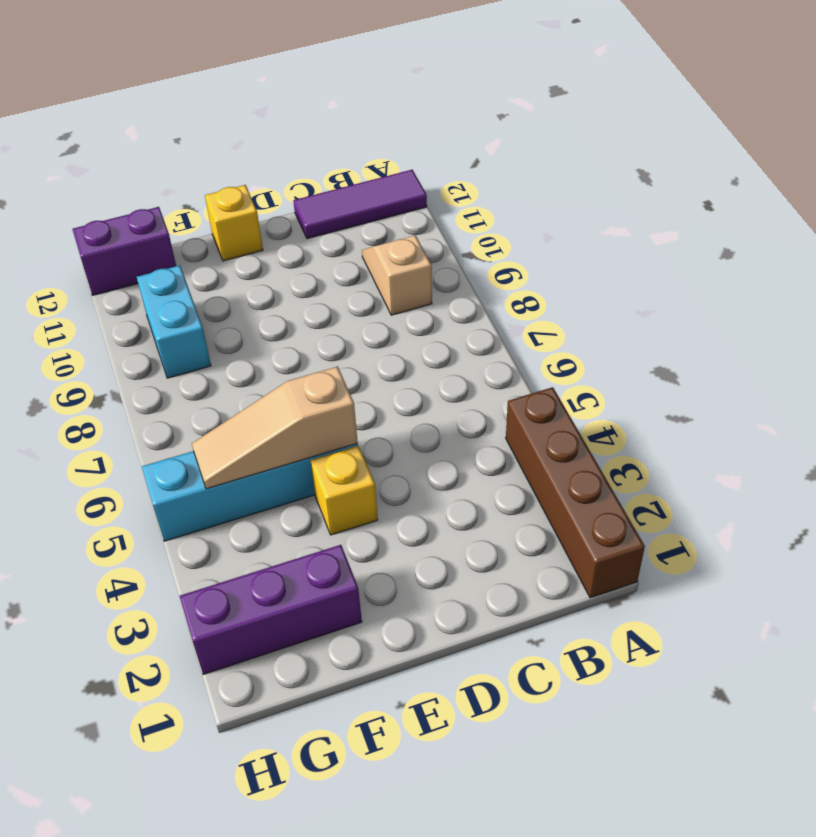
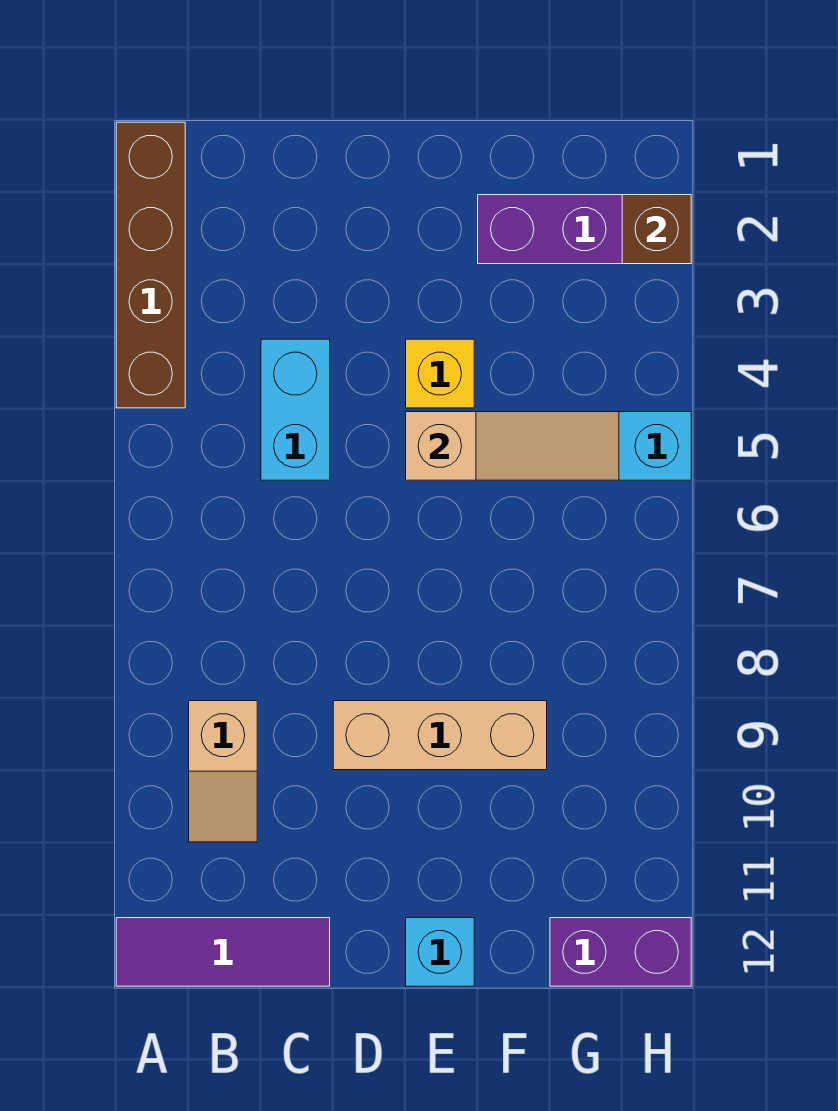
none -> tan brick D9:F9 level 1
yellow brick E12 level 1 -> cyan brick E12 level 1
cyan brick G9:G10 level 1 -> cyan brick C4:C5 level 1
none -> brown brick H2 level 2

